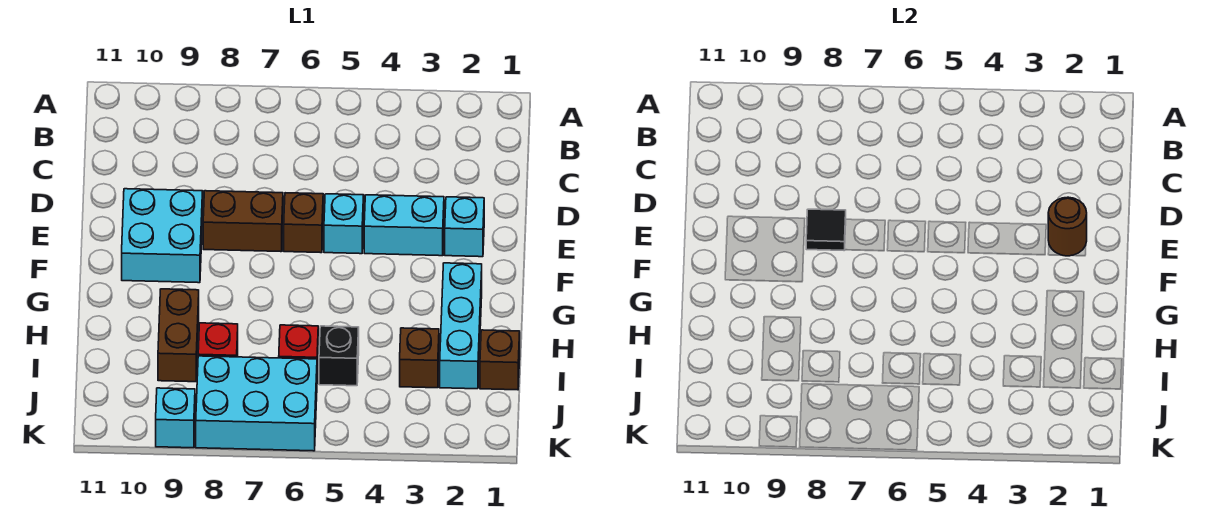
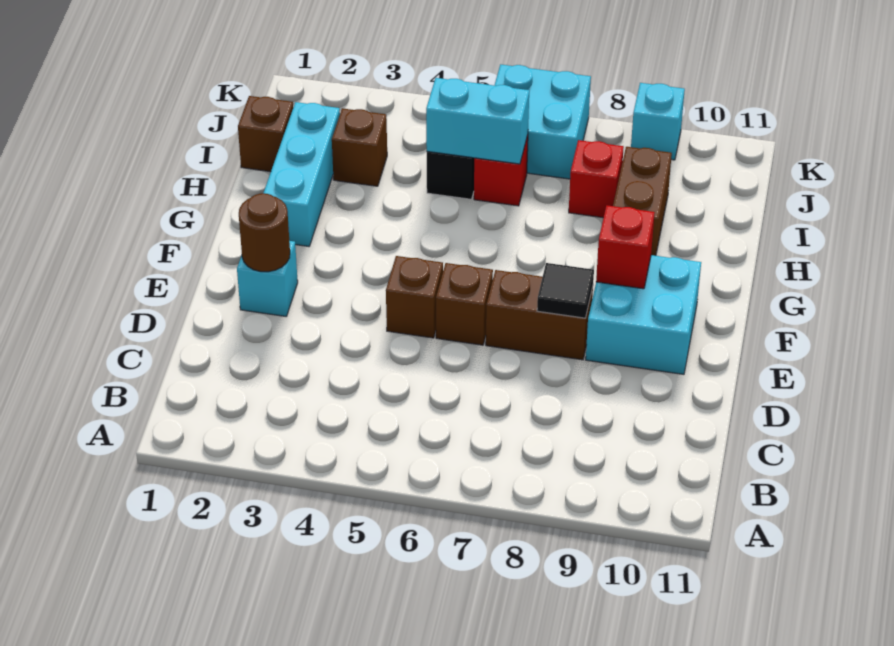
cyan brick E3:E4 level 1 -> cyan brick I5:I6 level 2
cyan brick E5 level 1 -> brown brick E5 level 1
none -> red brick F9 level 2
cyan brick J6:K8 level 1 -> cyan brick J6:K7 level 1

